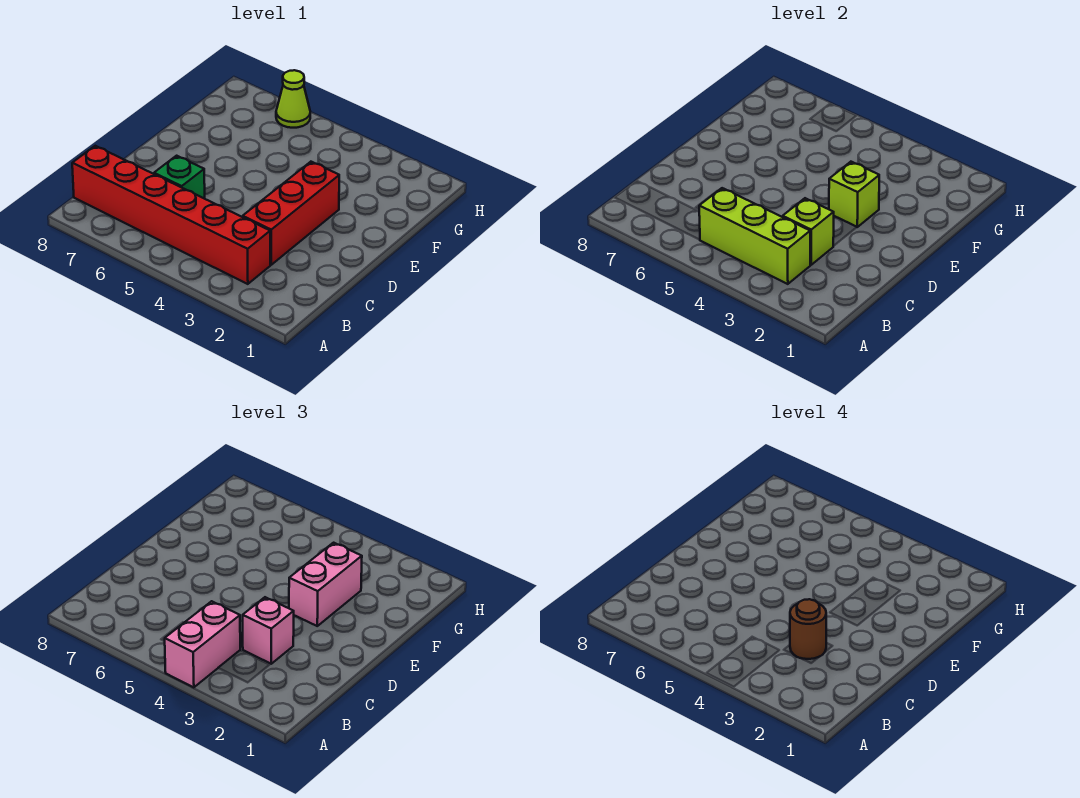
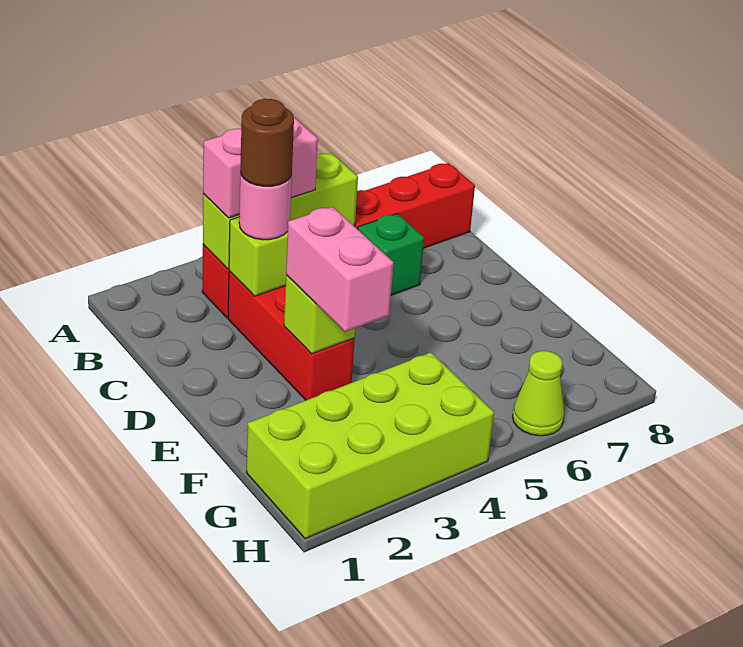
pink brick A4:B4 level 3 -> pink brick B3:B4 level 3
pink brick C3 level 3 -> pink round brick C3 level 3
none -> lime brick G1:H4 level 1

